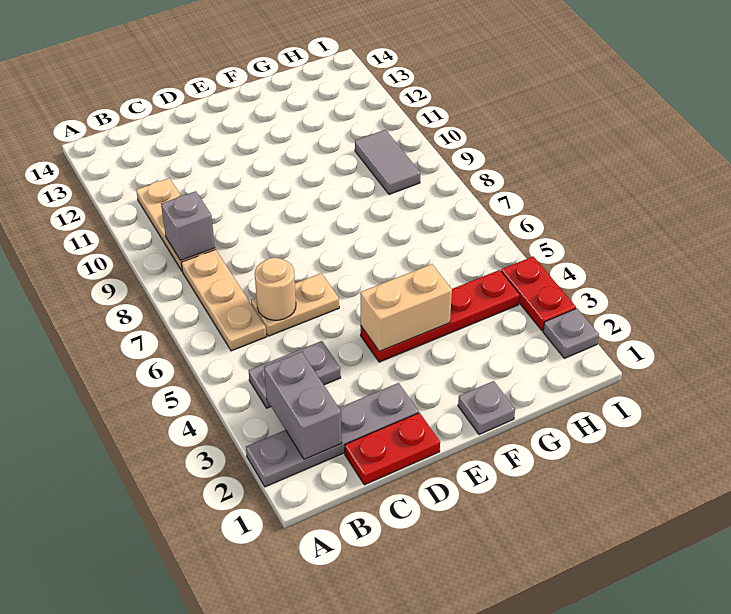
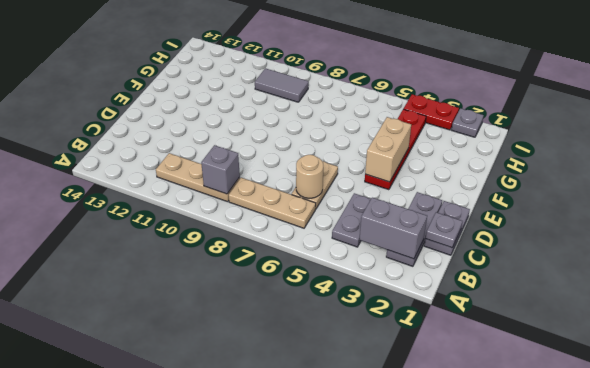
grey plate A2:D2 level 1 -> grey plate B2:D2 level 1
red plate C1:D1 level 1 -> grey plate C1:D1 level 1
grey plate F1 level 1 -> grey plate C1 level 2

